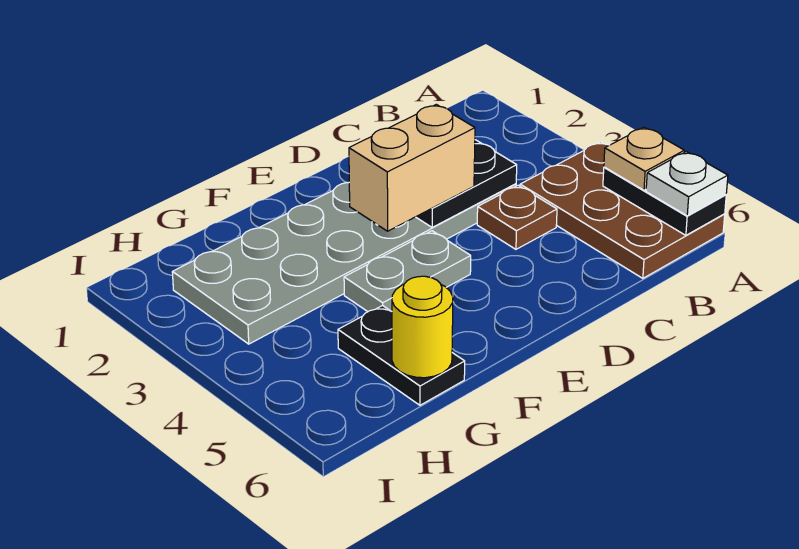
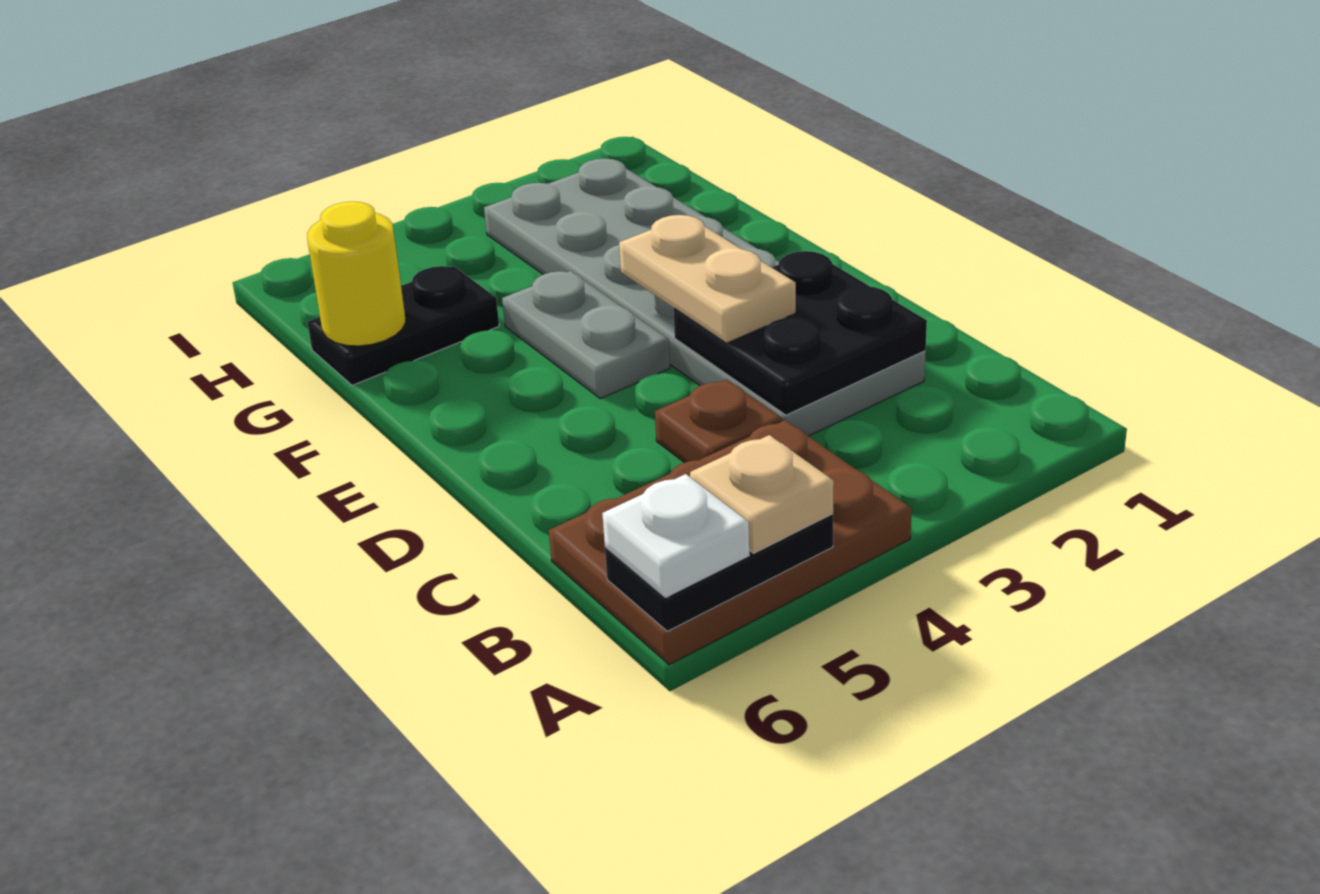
tan brick D3:E3 level 3 -> tan plate D3:E3 level 3

